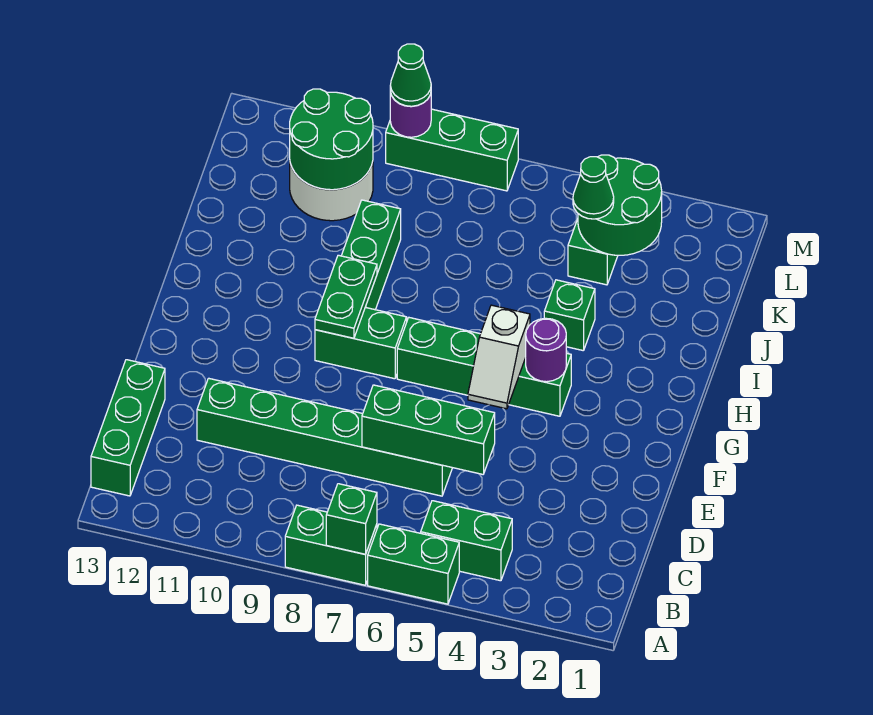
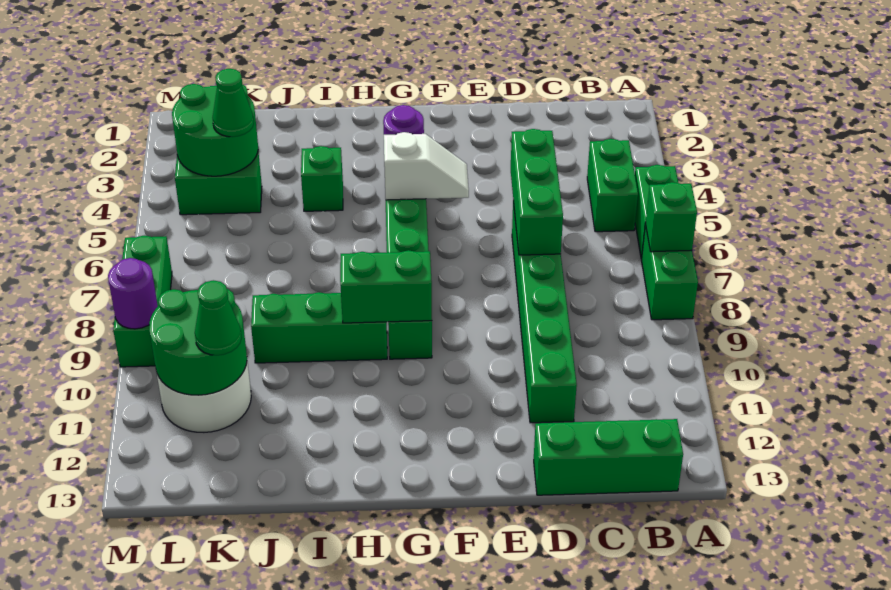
green plate G9:H9 level 2 -> green brick G9:H9 level 2
green cone M9 level 3 -> green cone K11 level 3

